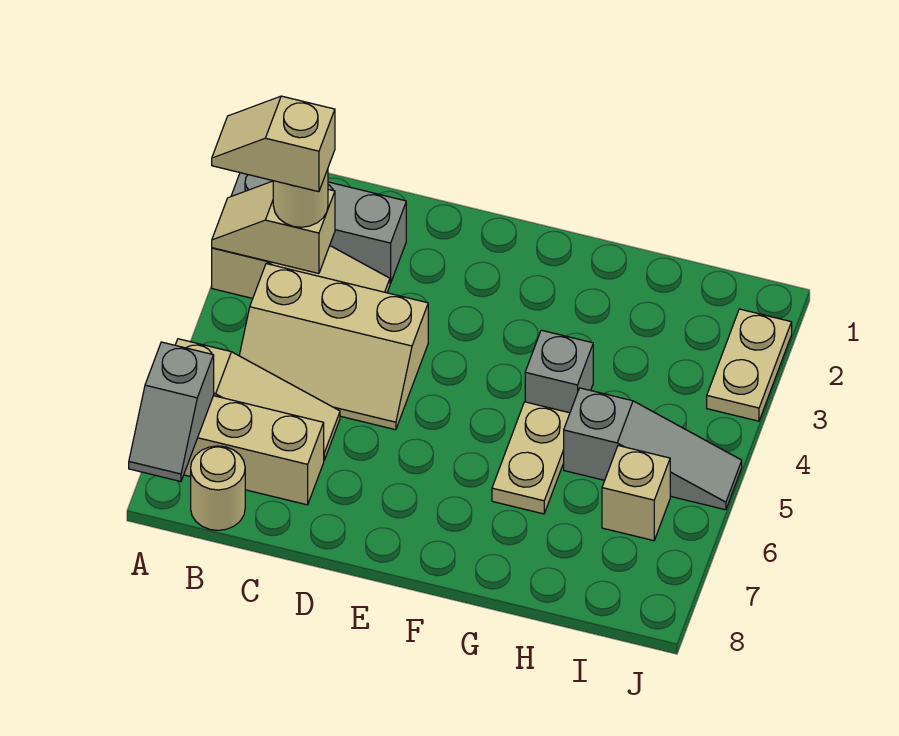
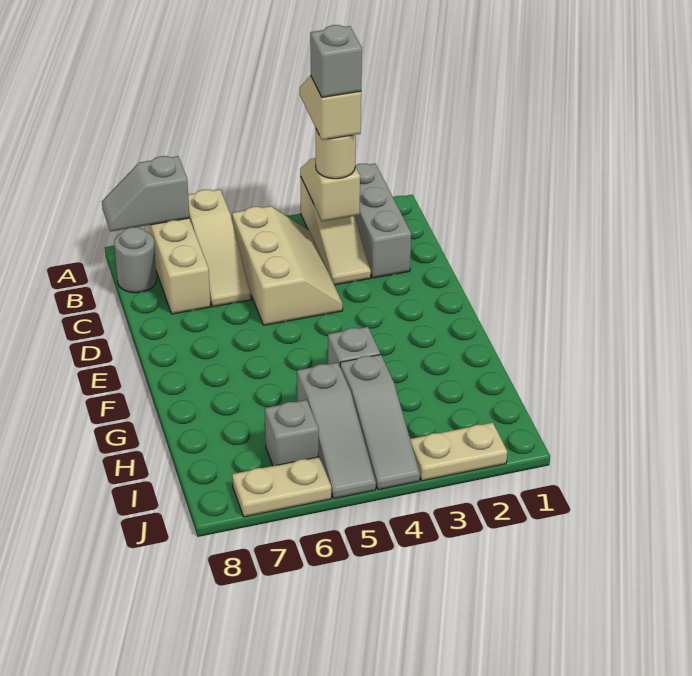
none -> grey brick B3 level 5
tan slope B4:D5 level 1 top 4 -> tan slope B4:D5 level 1 top 5
tan round brick B8 level 1 -> grey round brick B8 level 1
tan plate G5:G6 level 1 -> tan plate J6:J7 level 1
none -> grey slope H4:J4 level 1 top H
tan brick I6 level 1 -> grey brick I6 level 1

